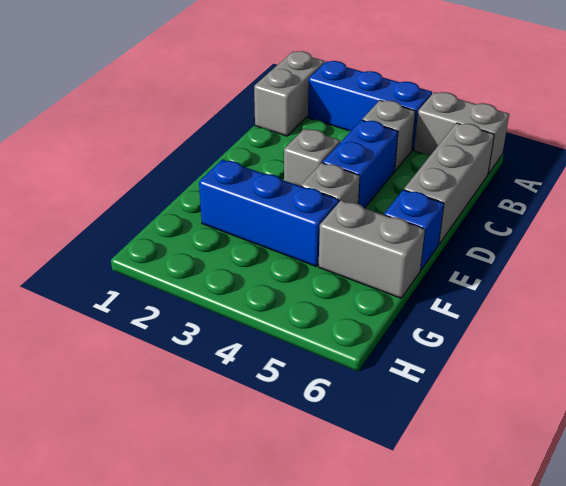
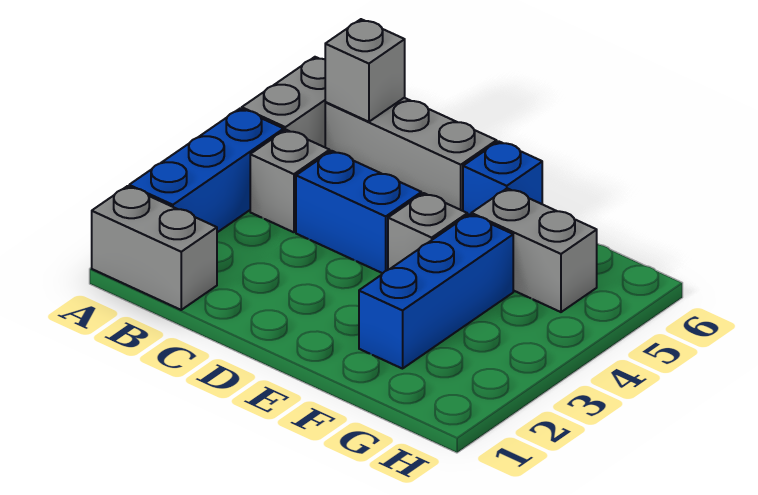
grey brick D3 level 1 -> grey brick B6 level 2
grey brick F5:F6 level 1 -> grey brick F5:G5 level 1

